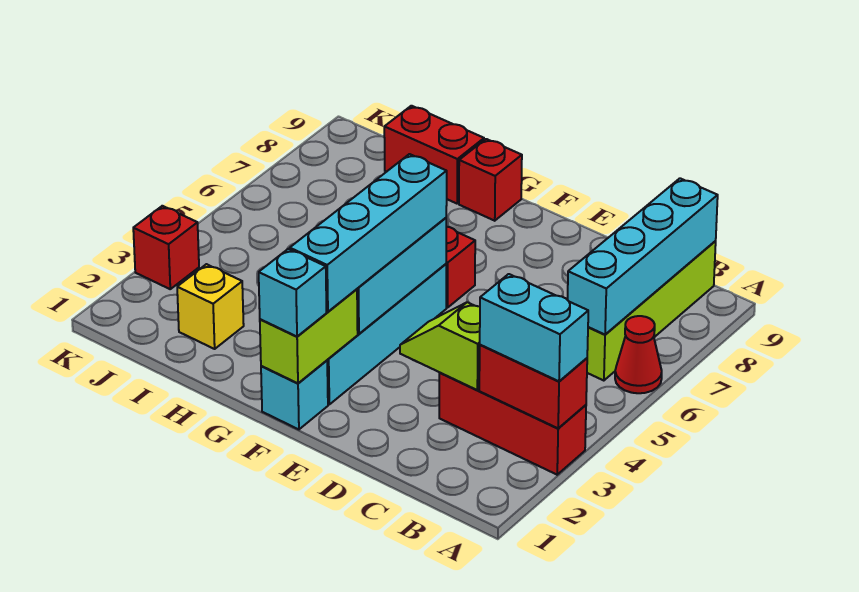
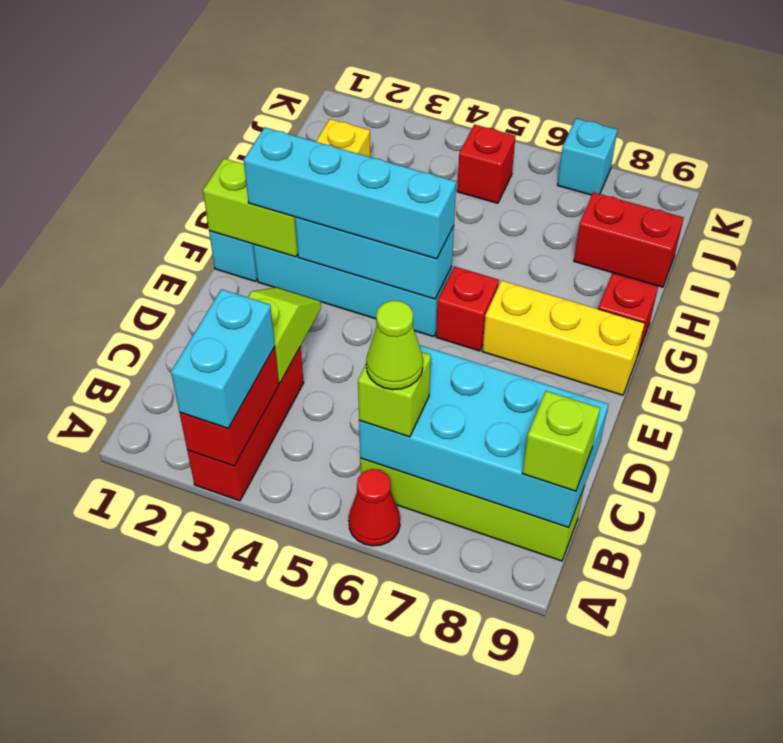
cyan brick B6:B9 level 2 -> cyan brick B6:C9 level 2
none -> lime brick B6 level 3
none -> lime cone B6 level 4
none -> lime brick B9 level 3
cyan brick F1 level 3 -> cyan brick K7 level 1
none -> yellow brick F7:F9 level 1
red brick H9:I9 level 1 -> red brick I8:I9 level 1
red brick K3 level 1 -> red brick J5 level 1

